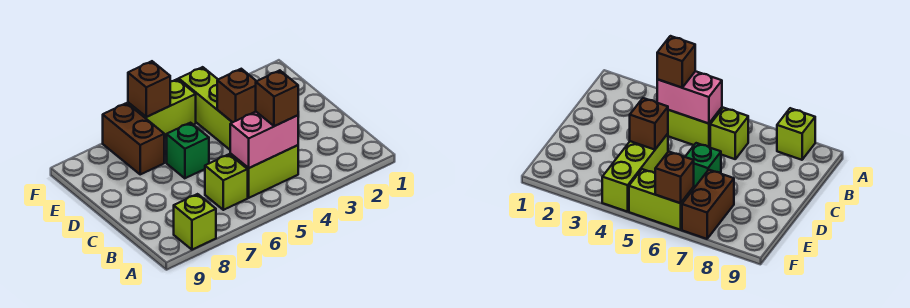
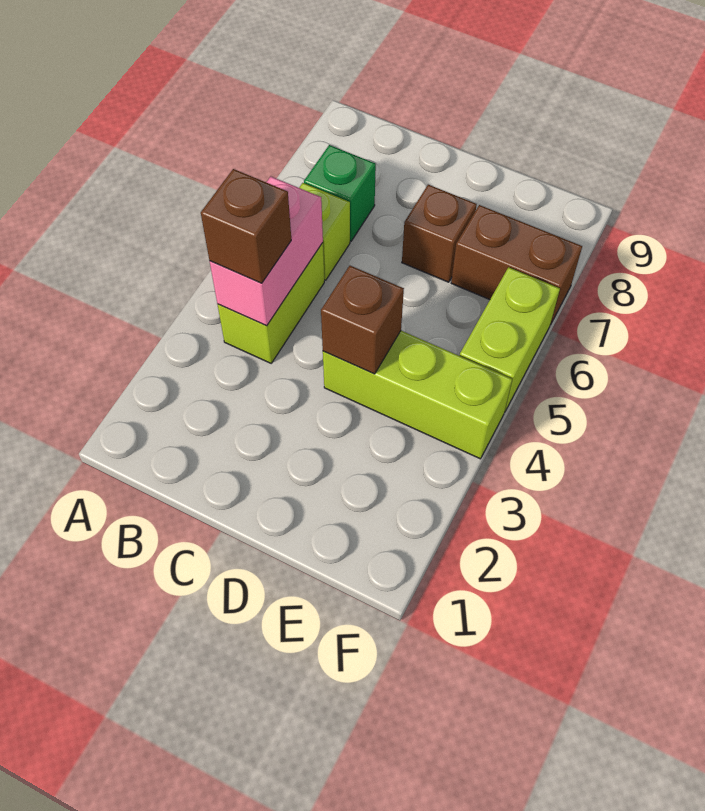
lime brick A8 level 1 -> none
green brick D6 level 1 -> green brick B7 level 1
brown brick F6 level 2 -> brown brick D7 level 1

